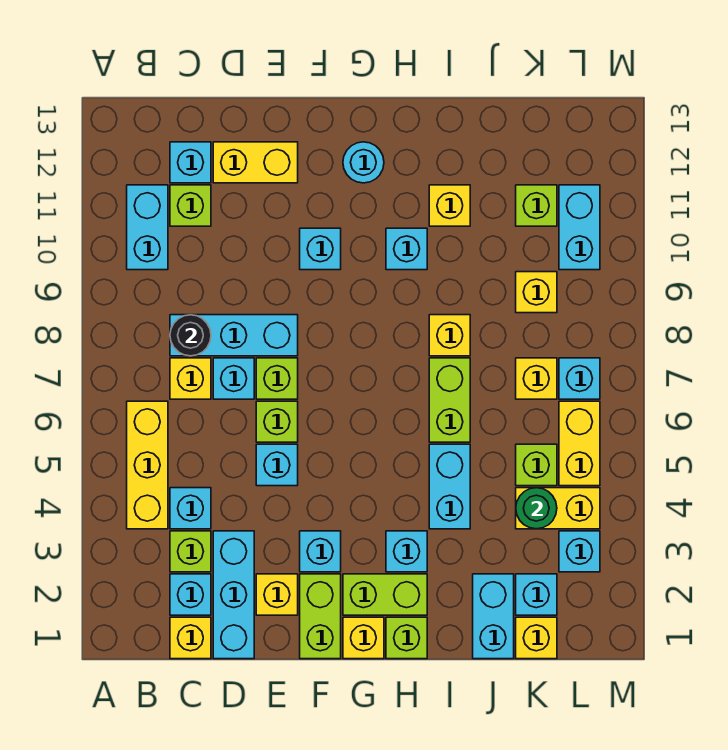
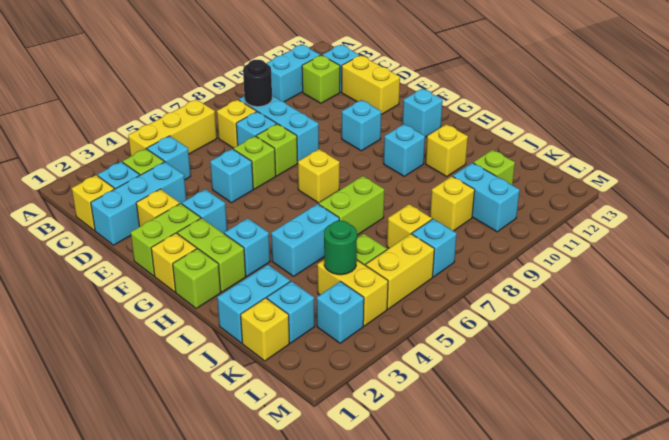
cyan round brick G12 level 1 -> cyan brick G12 level 1
yellow brick I8 level 1 -> yellow brick G7 level 1
cyan brick L10:L11 level 1 -> cyan brick K10:L10 level 1

